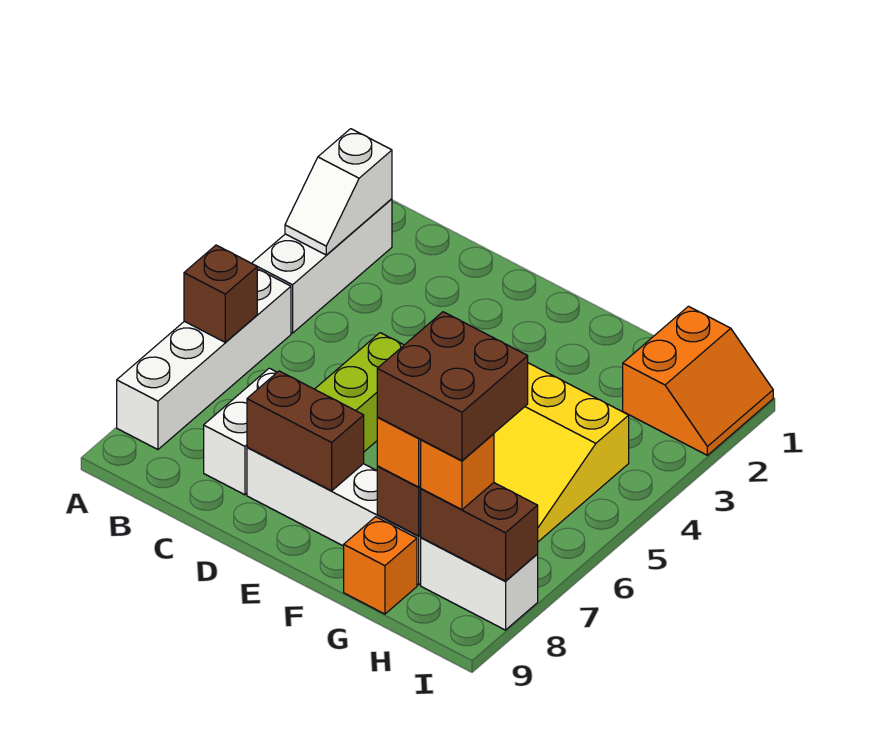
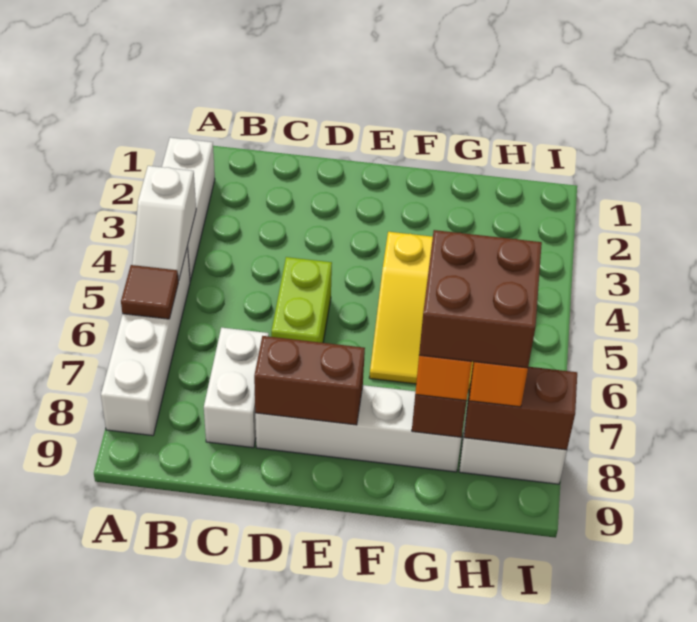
white slope A2:A3 level 2 top 2 -> white slope A4:A5 level 2 top 4
brown brick A6 level 2 -> brown tile A6 level 2
orange brick G9 level 1 -> none
orange slope H1:I2 level 1 top H -> none

